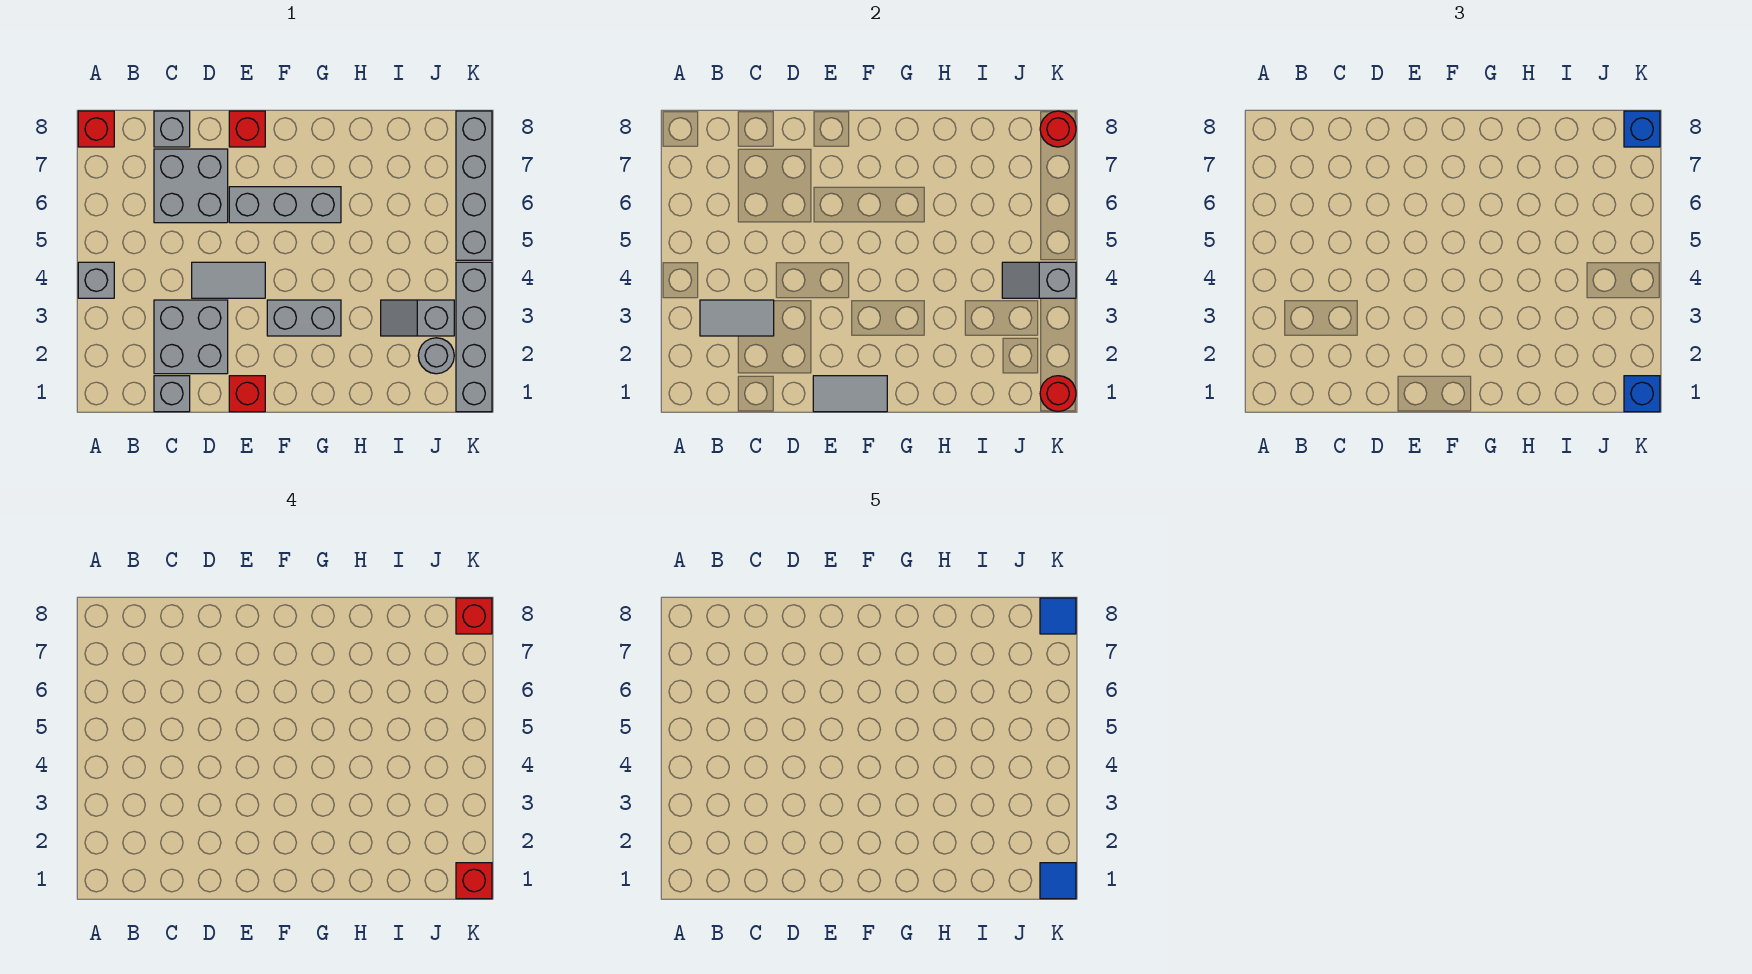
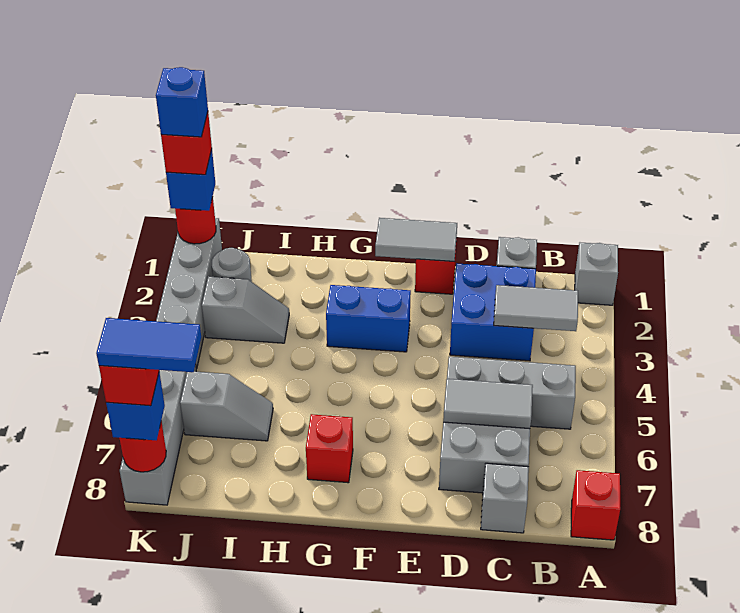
grey brick A4 level 1 -> grey brick A1 level 1
grey brick C2:D3 level 1 -> blue brick C2:D3 level 1
grey tile D4:E4 level 1 -> grey tile C6:D6 level 2
grey brick E6:G6 level 1 -> grey brick B5:D5 level 1
red brick E8 level 1 -> red brick G7 level 1
grey brick F3:G3 level 1 -> blue brick F3:G3 level 1
grey slope J4:K4 level 2 top K -> grey slope I6:J6 level 1 top J
blue tile K1 level 5 -> blue brick K1 level 5
blue tile K8 level 5 -> blue tile J8:K8 level 5

